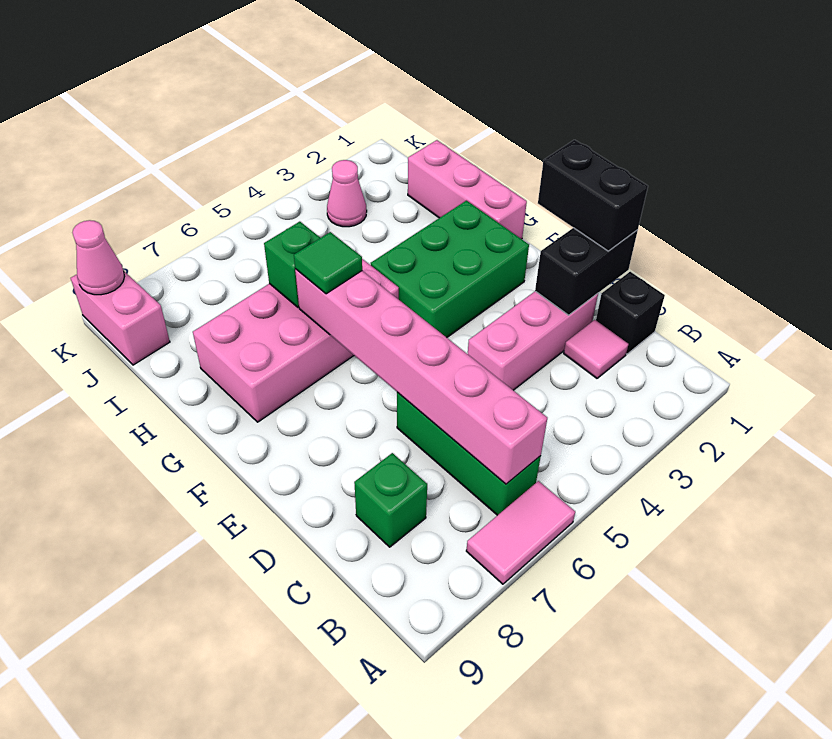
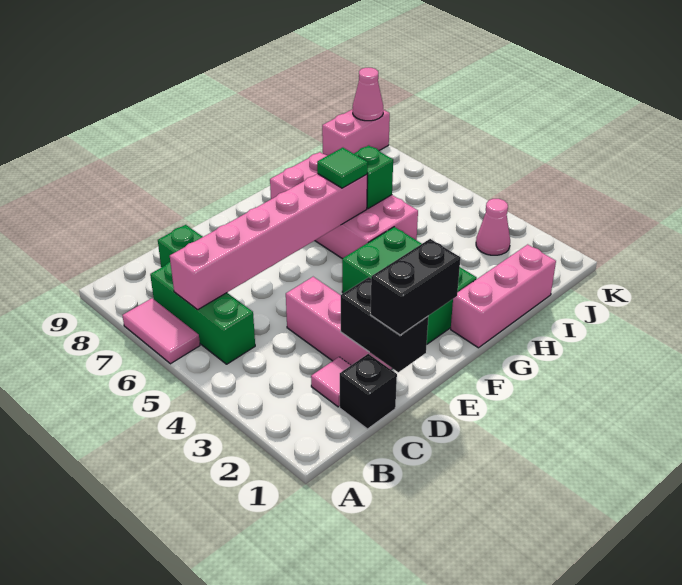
green brick B6:D6 level 1 -> green brick B5:B7 level 1

